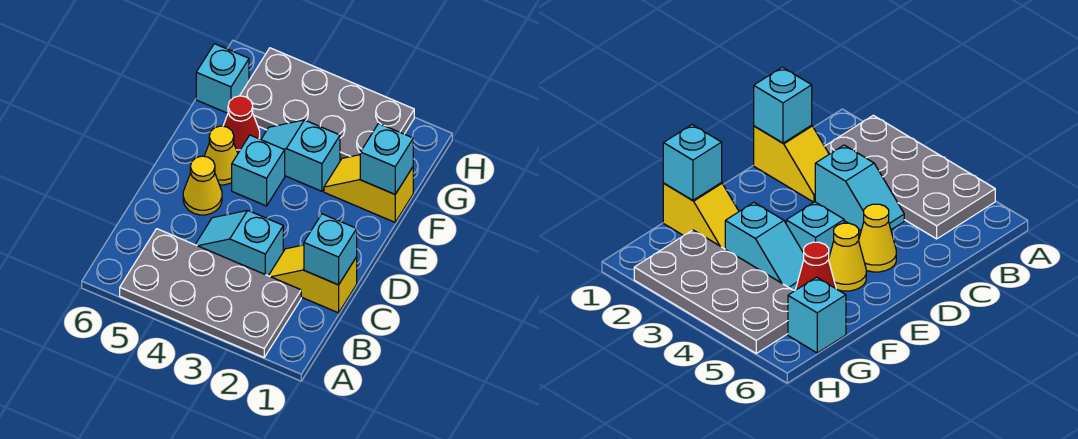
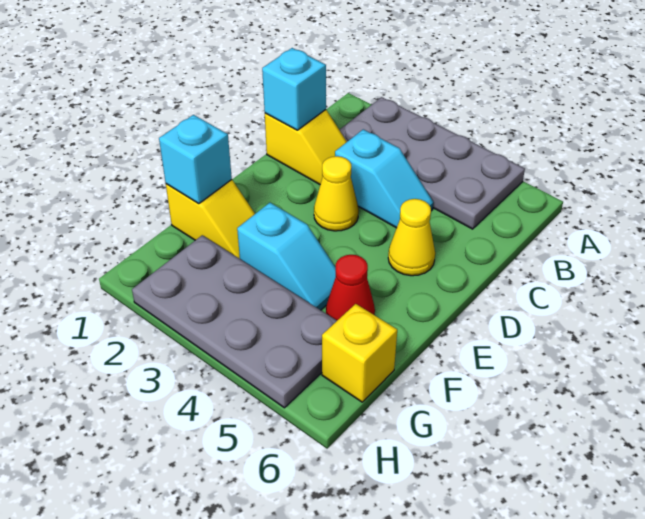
cyan brick E4 level 1 -> none
yellow cone E5 level 1 -> yellow cone D3 level 1
cyan brick G6 level 1 -> yellow brick G6 level 1

